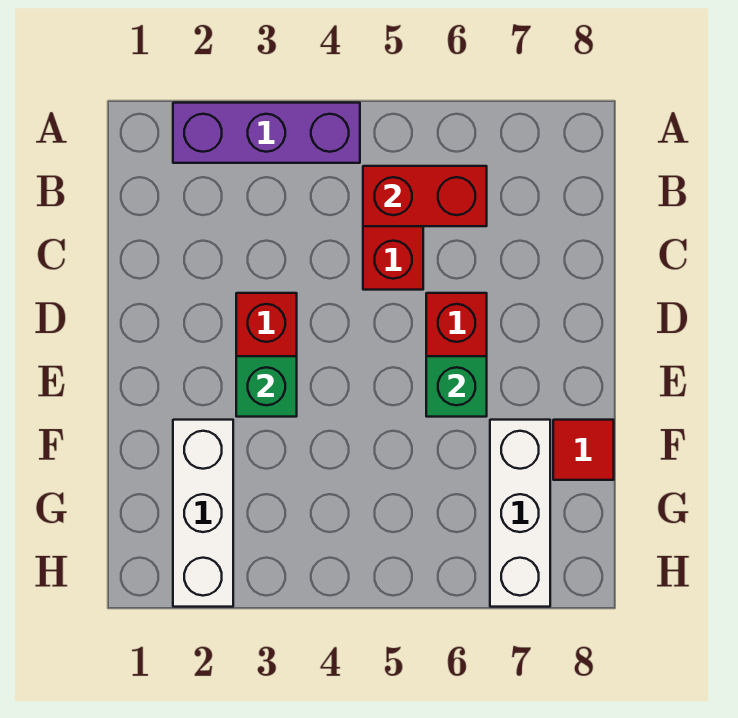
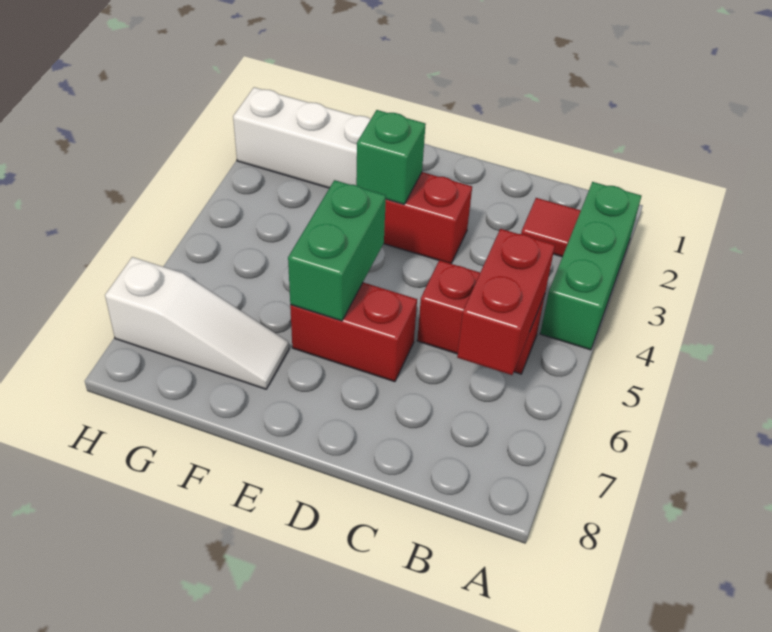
purple brick A2:A4 level 1 -> green brick A2:A4 level 1
green brick E6 level 2 -> green brick E5:E6 level 2
white brick F7:H7 level 1 -> white slope F7:H7 level 1 top H
red tile F8 level 1 -> red tile B2 level 1

